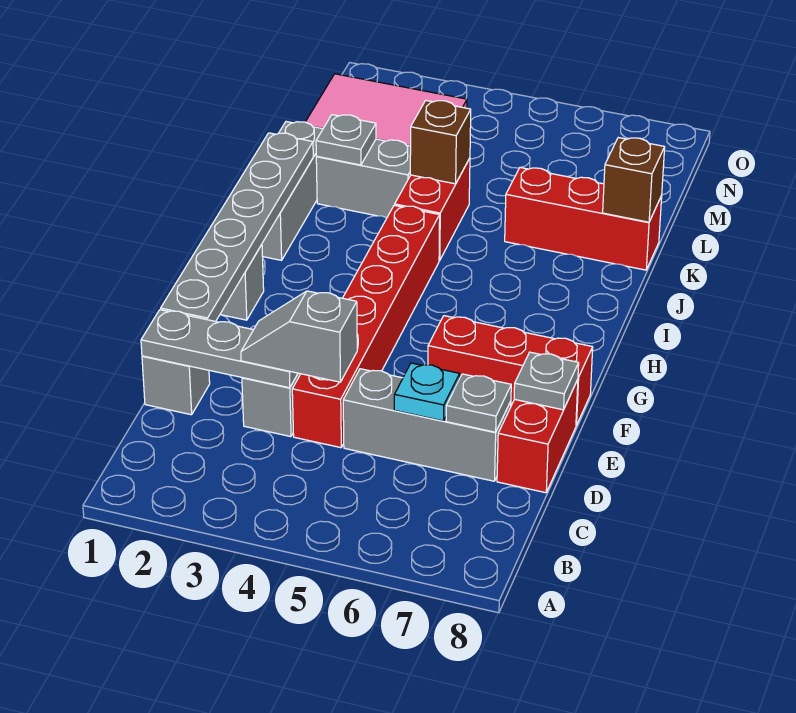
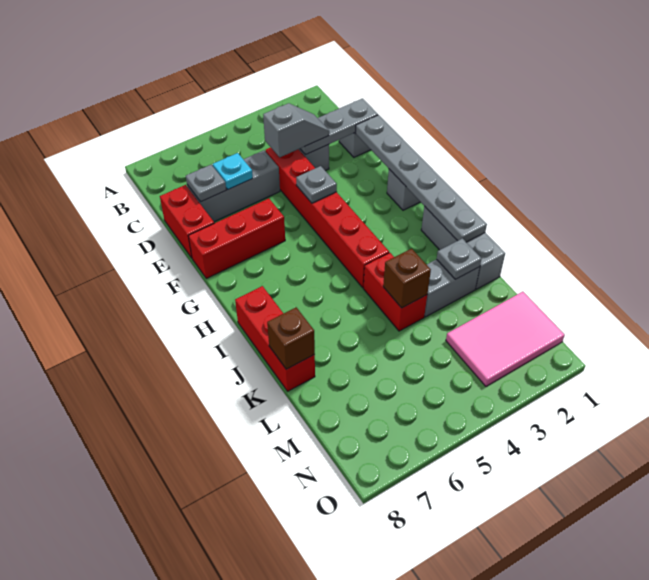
grey plate E8 level 2 -> grey plate F4 level 2
red brick K6:K8 level 1 -> red brick I8:K8 level 1

